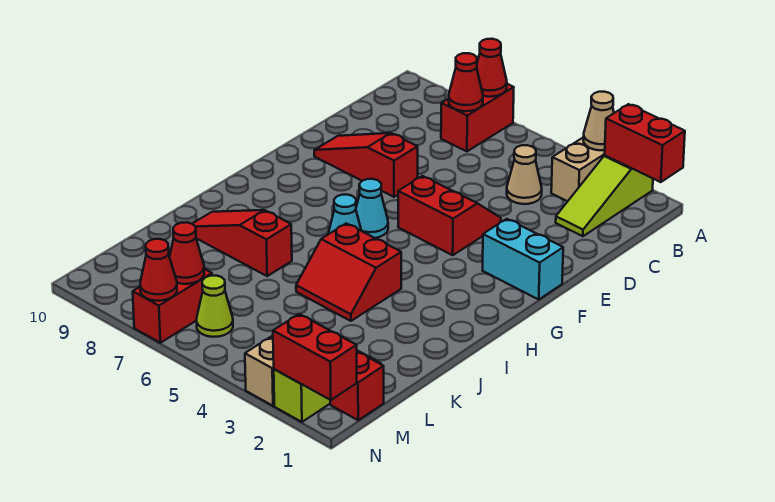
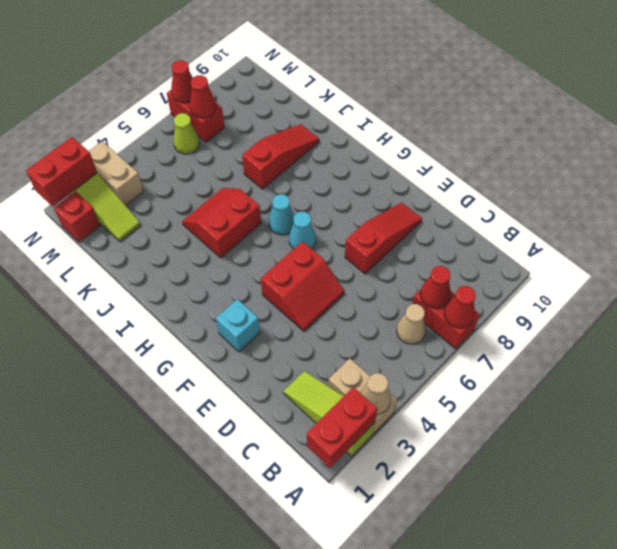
tan cone C4 level 1 -> tan cone B6 level 1
cyan brick F1:F2 level 1 -> cyan brick F2 level 1

